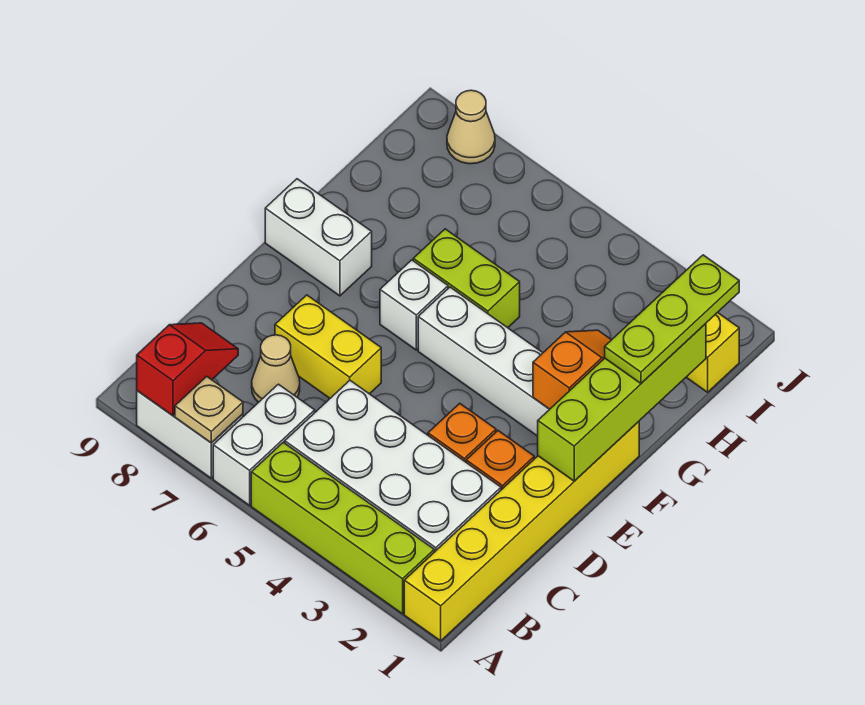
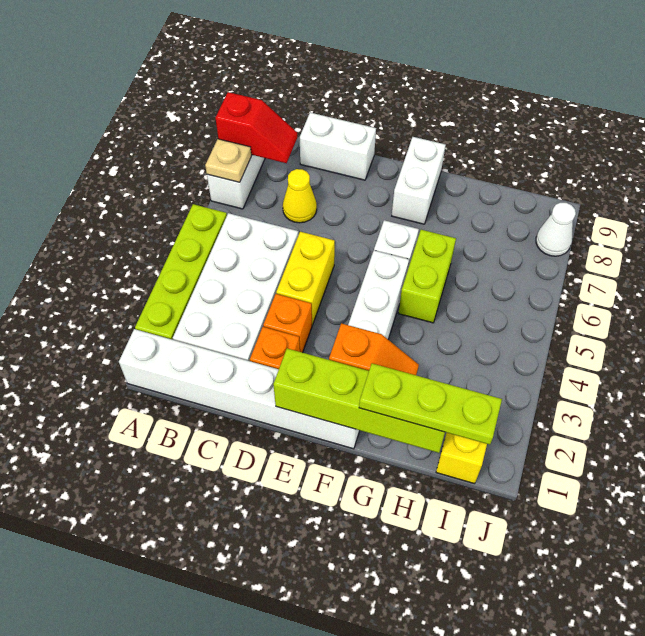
yellow brick A1:F1 level 1 -> white brick A1:F1 level 1
white brick A6:B6 level 1 -> white brick C9:D9 level 1
tan cone C7 level 1 -> yellow cone C7 level 1
yellow brick D6:D7 level 1 -> yellow brick D4:D5 level 1
tan cone J8 level 1 -> white cone J8 level 1

